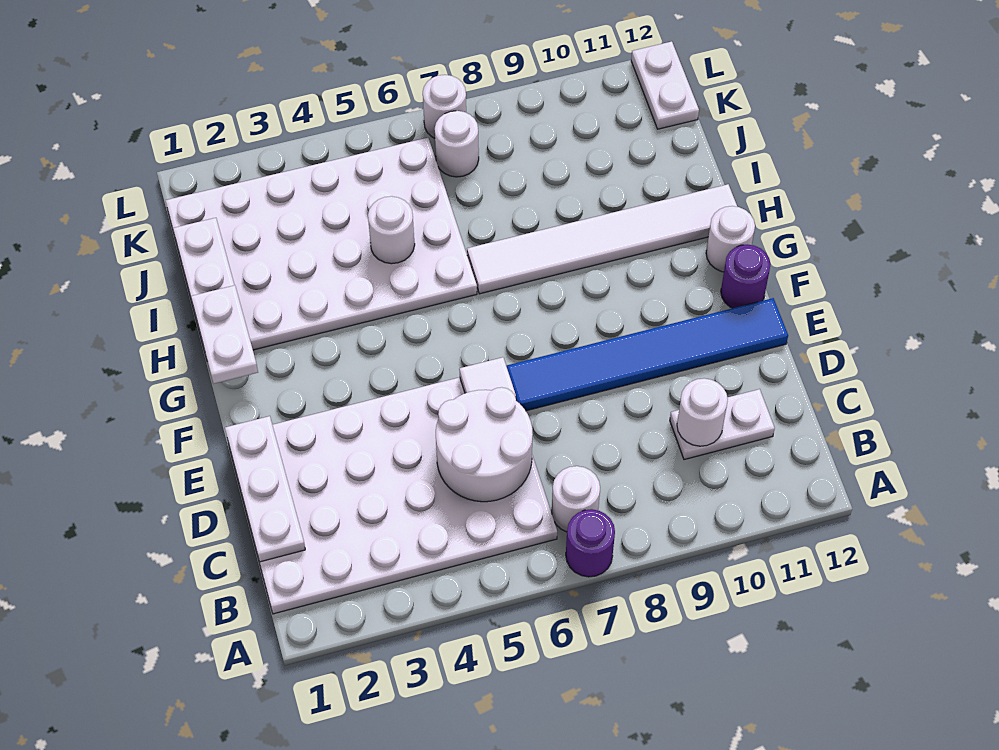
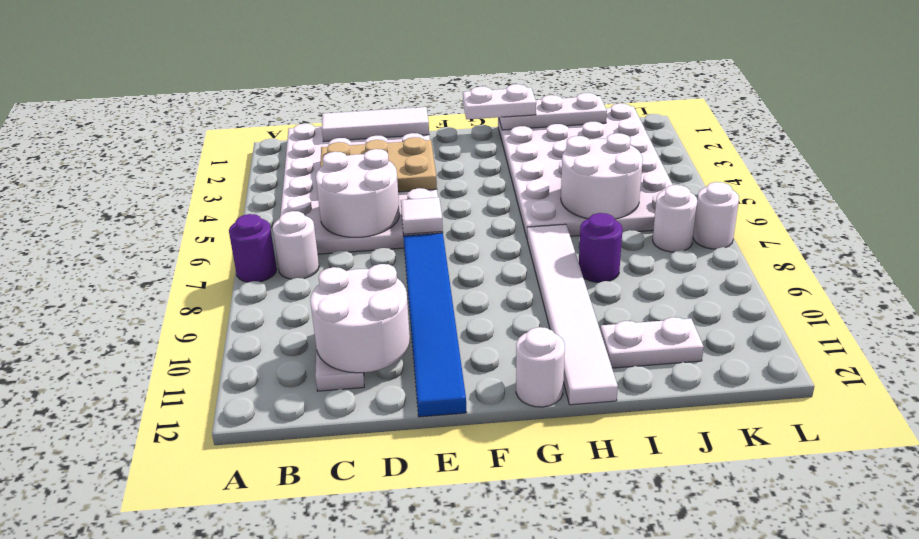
white plate C1:E1 level 2 -> white tile C1:E1 level 2
none -> tan plate C3:E4 level 2
white round brick C10 level 2 -> white round brick C10:D11 level 2
purple round brick F12 level 1 -> purple round brick I8 level 1
white round brick I5 level 2 -> white round brick I5:J6 level 2
white plate K12:L12 level 1 -> white plate I11:J11 level 1

